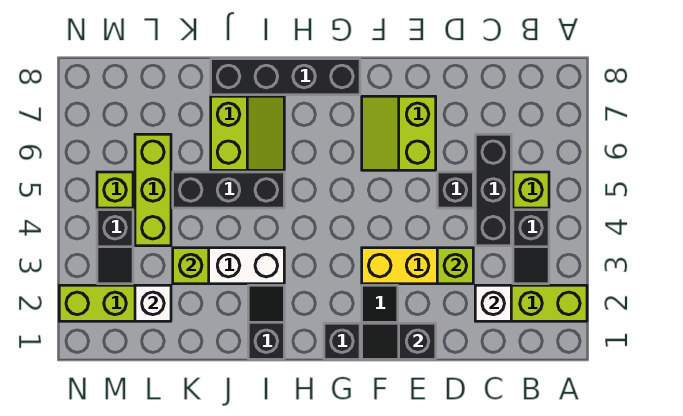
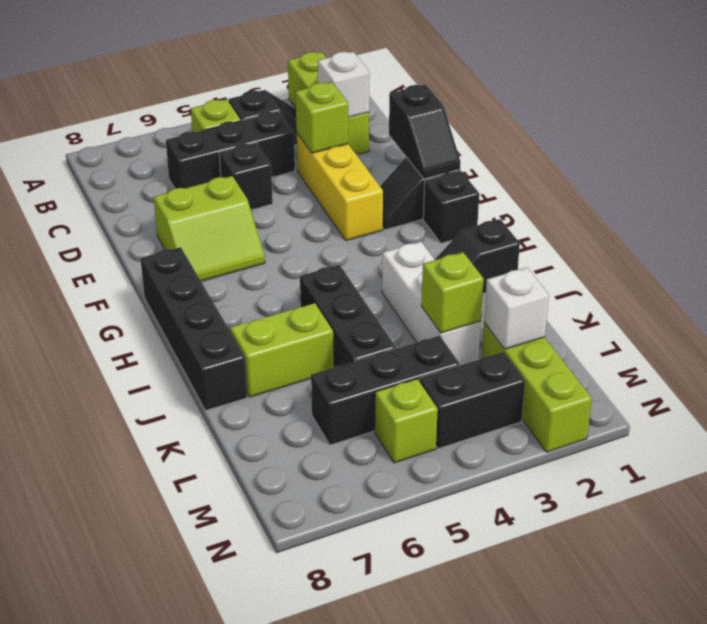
lime brick L4:L6 level 1 -> black brick L4:L6 level 1
black slope M3:M4 level 1 top 4 -> black brick M3:M4 level 1

